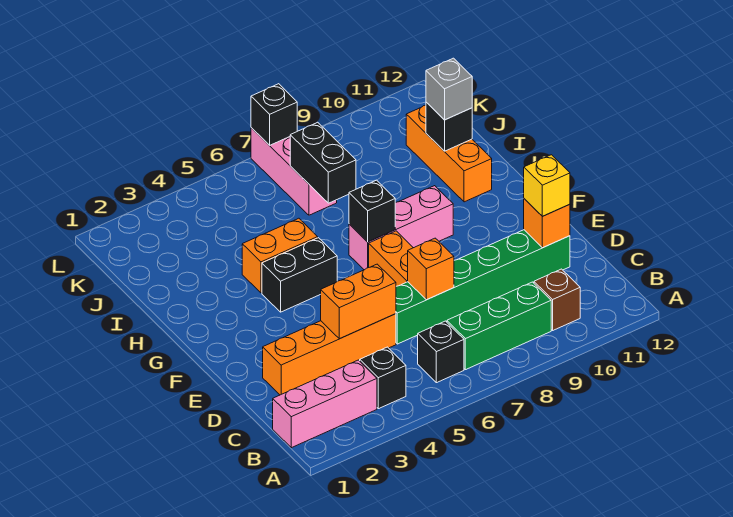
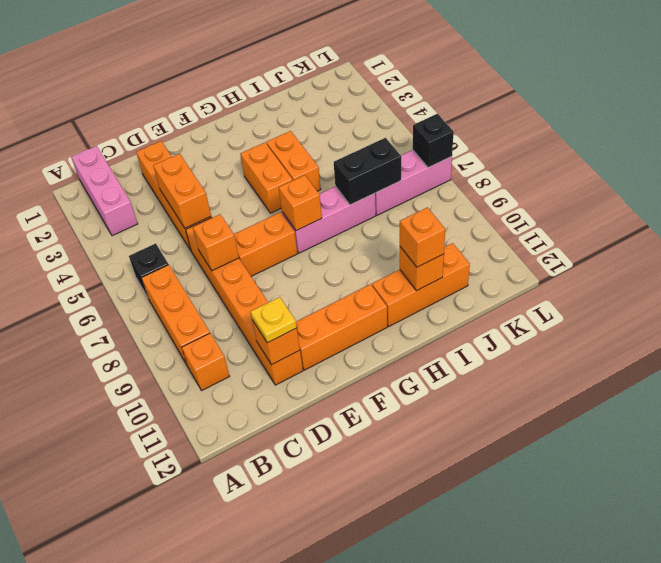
black brick B4 level 1 -> none
green brick B7:B9 level 1 -> orange brick B7:B9 level 1
brown brick B10 level 1 -> orange brick B10 level 1
green brick D6:D11 level 1 -> orange brick D6:D11 level 1
yellow brick D11 level 3 -> yellow plate D11 level 3
none -> orange brick E11:G11 level 1
black brick G4:G5 level 1 -> orange brick G4:G5 level 1
pink brick G7:G9 level 1 -> pink brick G7:I7 level 1
black brick G7 level 2 -> orange brick G7 level 2
black brick I11 level 2 -> orange brick I11 level 2
grey brick I11 level 3 -> orange brick I11 level 3

